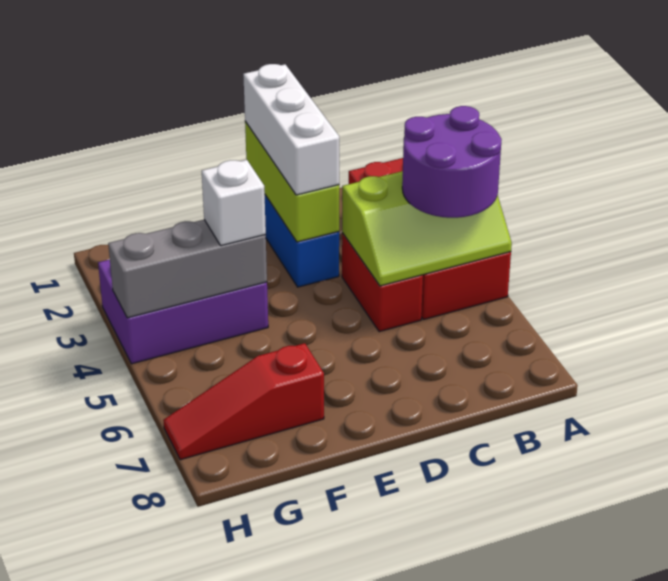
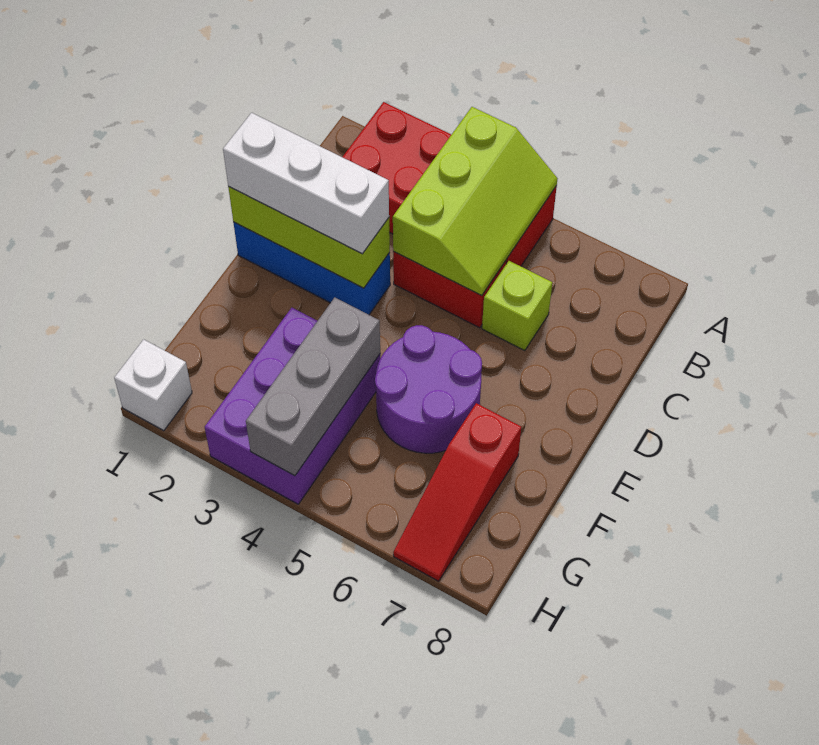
purple round brick A4:B5 level 3 -> purple round brick E5:F6 level 1
none -> lime brick C6 level 1
white brick F4 level 3 -> white brick H1 level 1

